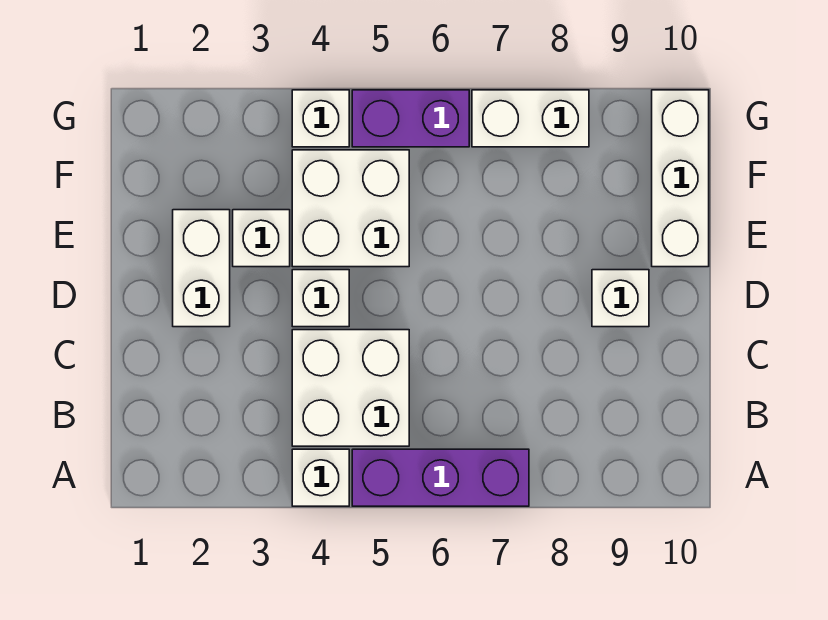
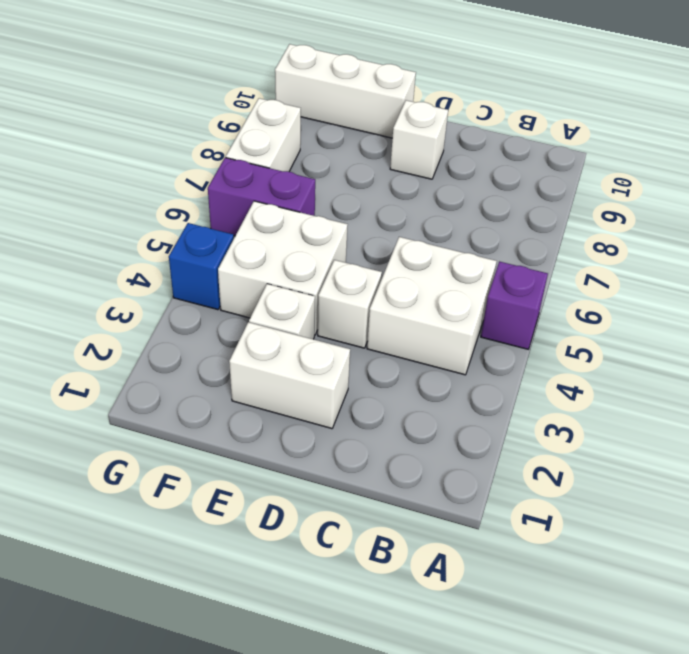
white brick A4 level 1 -> none
purple brick A5:A7 level 1 -> purple brick A5 level 1
white brick G4 level 1 -> blue brick G4 level 1
purple brick G5:G6 level 1 -> purple brick F6:G6 level 1

